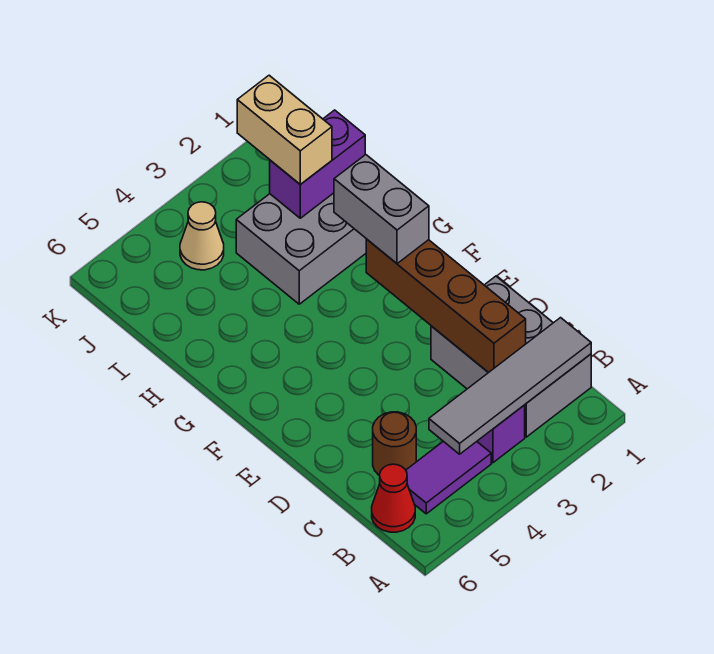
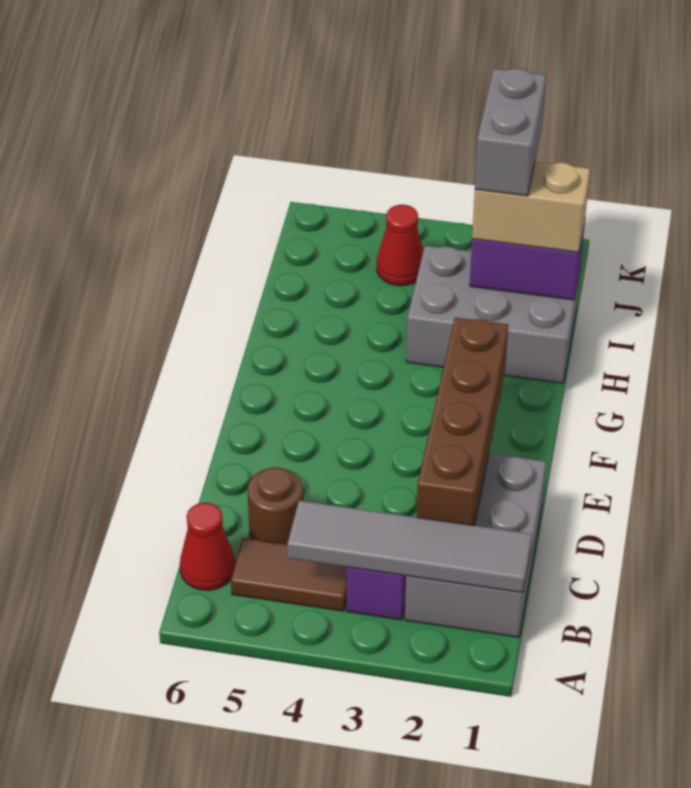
purple tile B4:B5 level 1 -> brown tile B4:B5 level 1
grey brick F2:G2 level 3 -> grey brick I2:J2 level 4
tan brick I2:J2 level 3 -> tan brick I1:I2 level 3
tan cone J4 level 1 -> red cone J4 level 1

